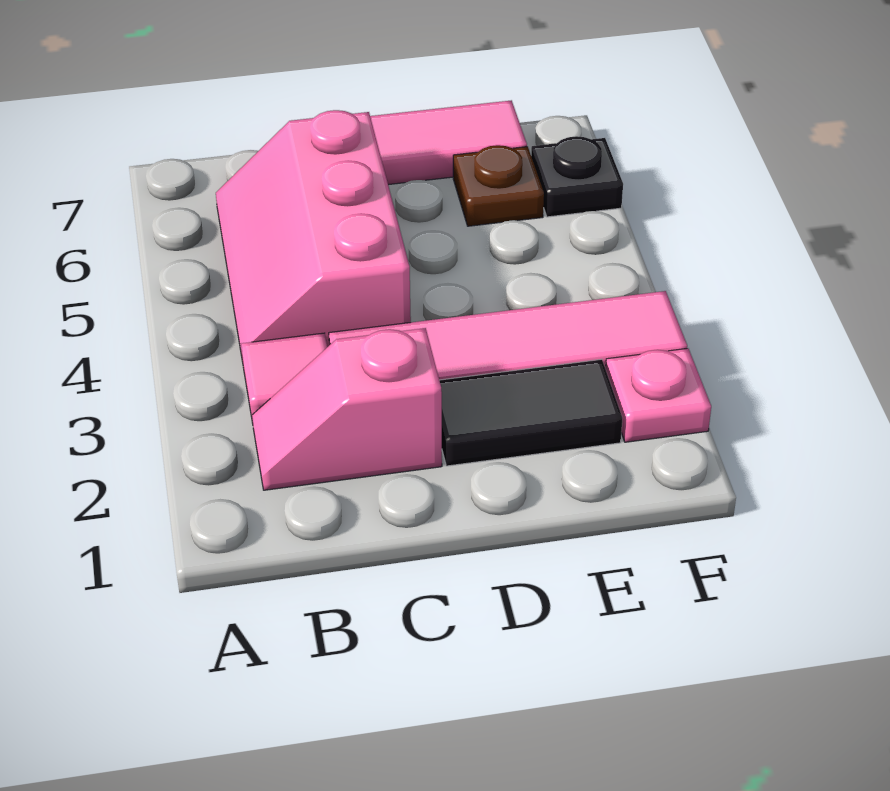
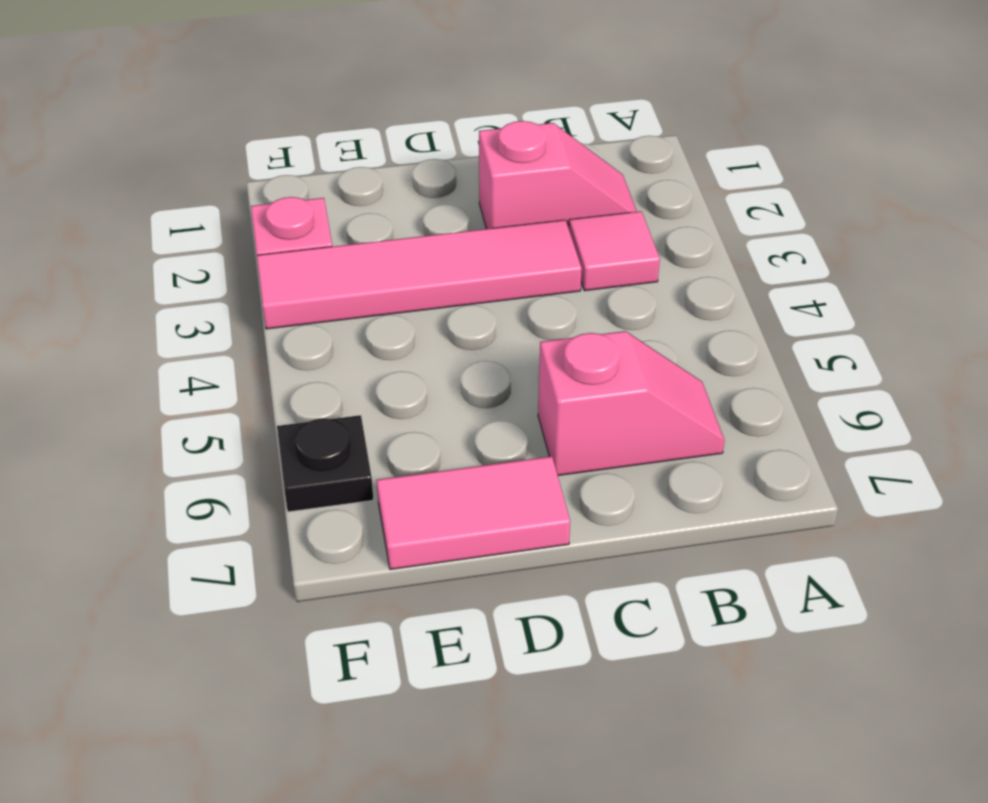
pink slope B4:C6 level 1 top C -> pink slope B6:C6 level 1 top C
black tile D2:E2 level 1 -> none
brown plate E6 level 1 -> none

